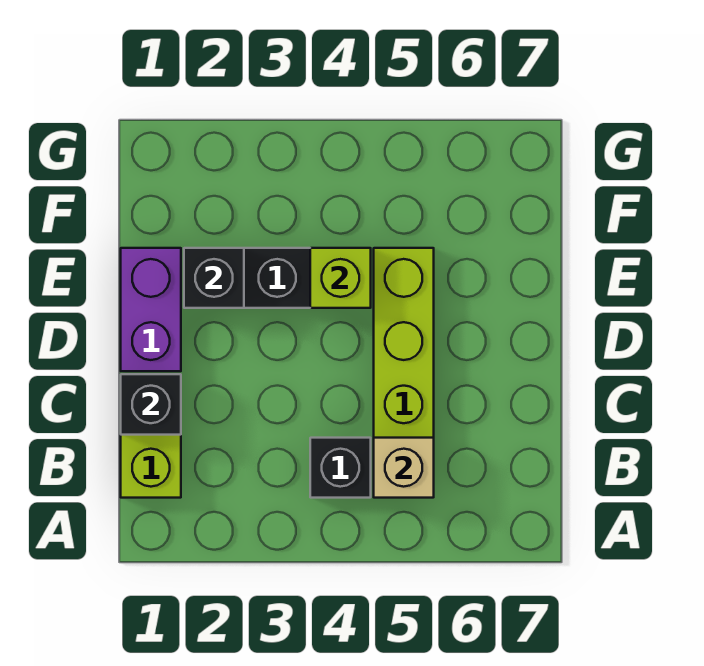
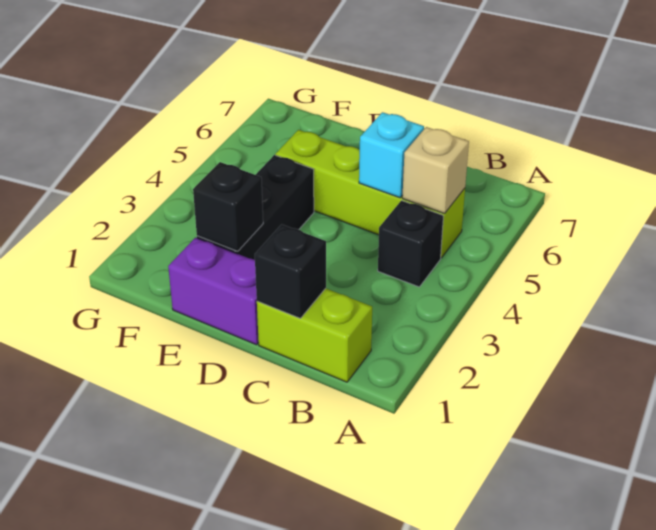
none -> cyan brick C5 level 2
lime brick E4 level 2 -> none

